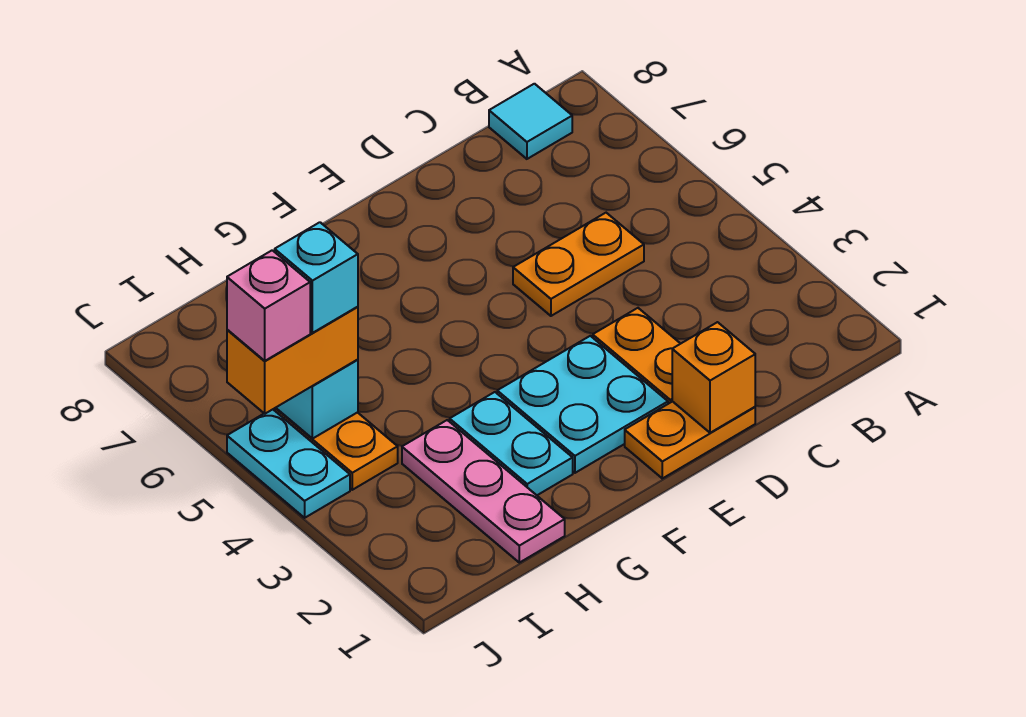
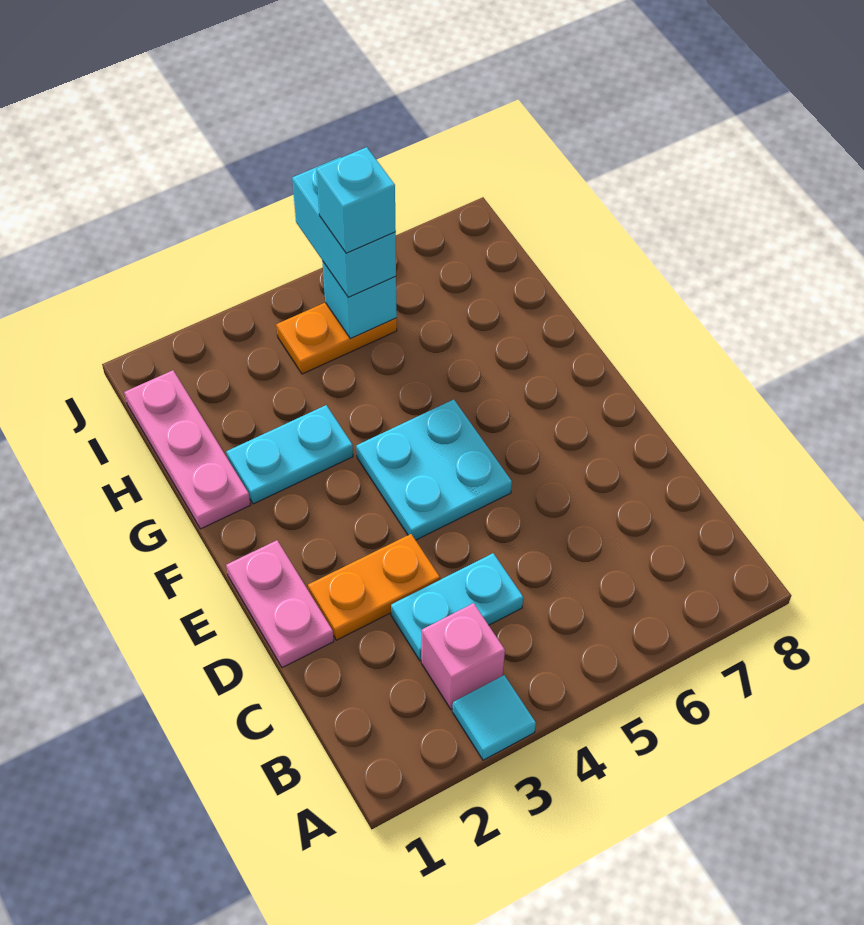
cyan tile B8 level 1 -> cyan tile A3 level 1
orange plate C5:D5 level 1 -> none
orange plate D1:E1 level 1 -> pink plate D1:E1 level 1
orange brick D1 level 2 -> none
cyan plate E2:F3 level 1 -> cyan plate E4:F5 level 1
pink plate H1:H3 level 1 -> pink plate G1:I1 level 1
orange brick I5:J5 level 3 -> cyan brick I5:J5 level 3
cyan plate J4:J5 level 1 -> cyan plate C3:C4 level 1
pink brick J5 level 4 -> pink brick B3 level 1

